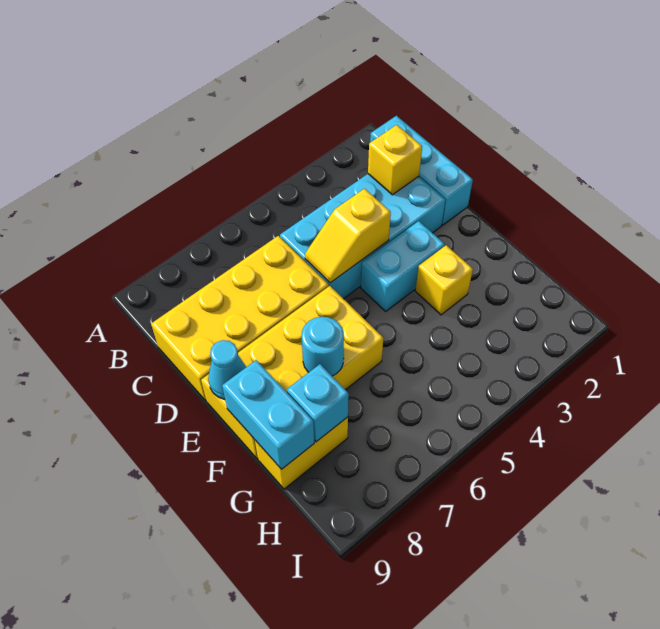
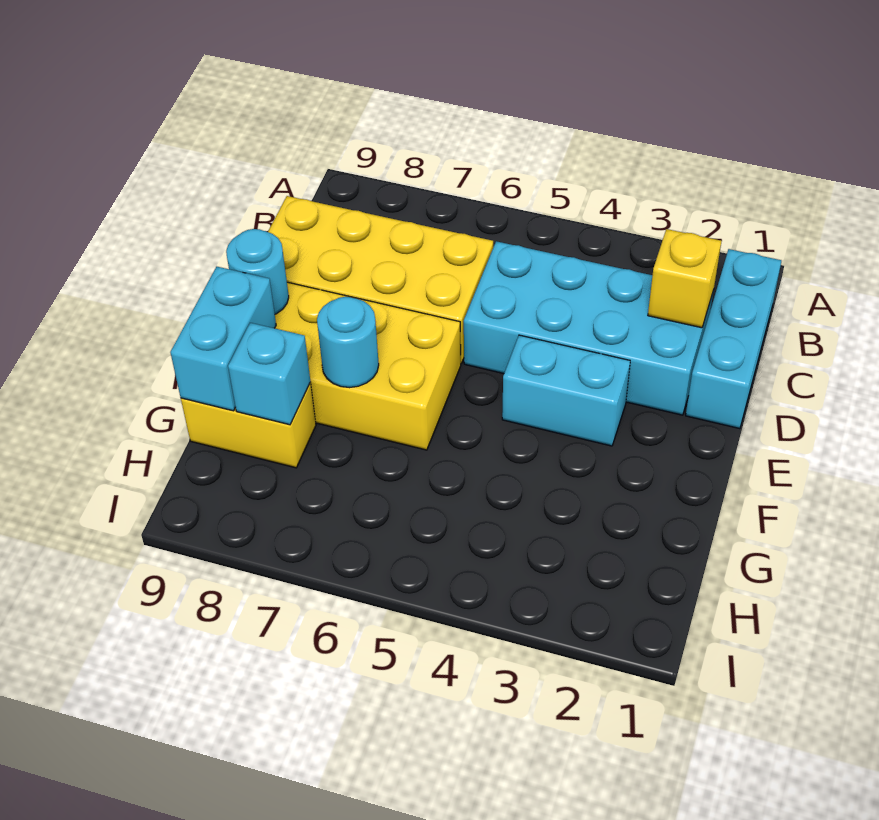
yellow slope D4:D5 level 2 top 4 -> none
cyan cone E9 level 2 -> cyan round brick E9 level 2
yellow brick F3 level 1 -> none

